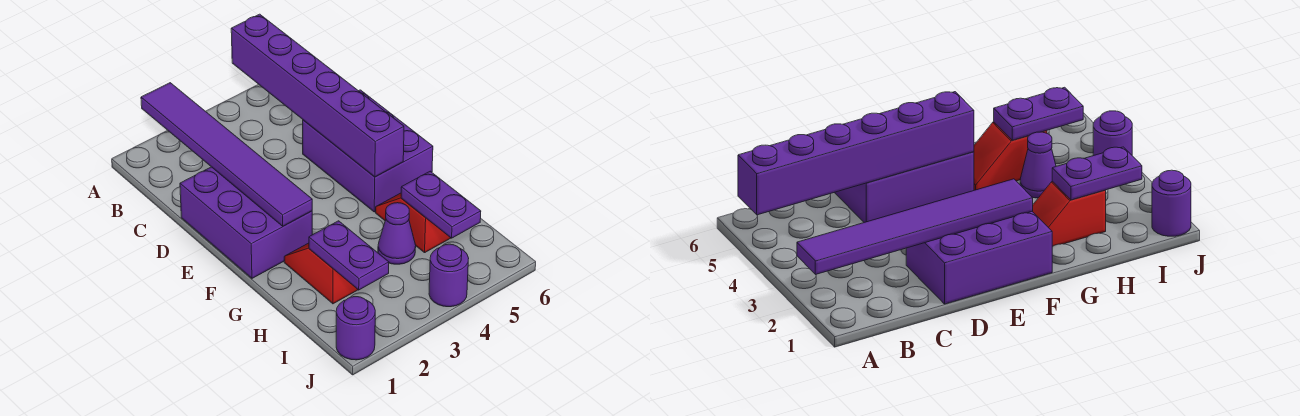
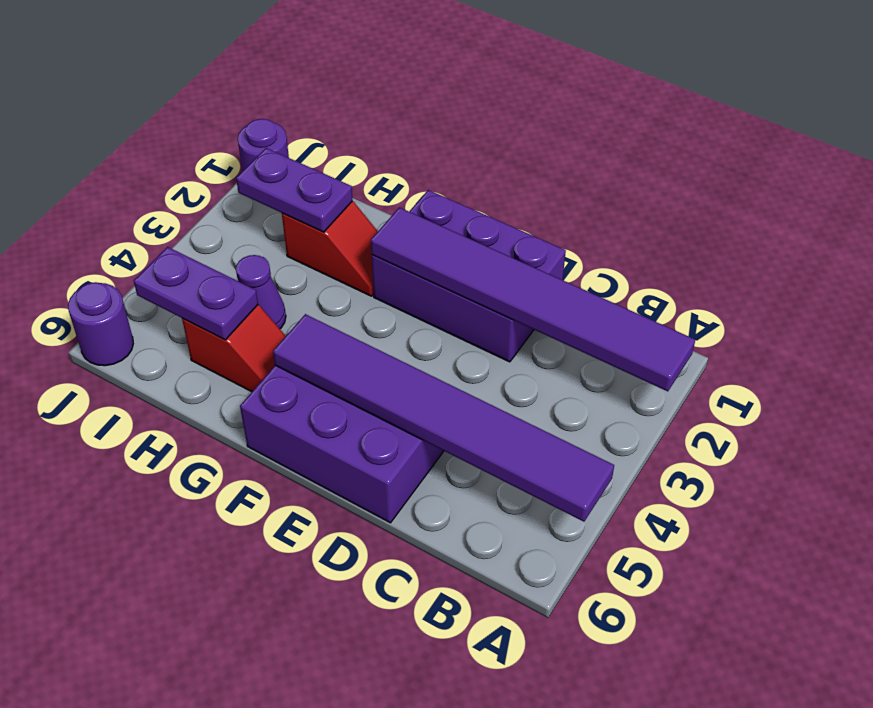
purple brick A5:F5 level 2 -> purple tile A5:F5 level 2
purple round brick J4 level 1 -> purple round brick J6 level 1

